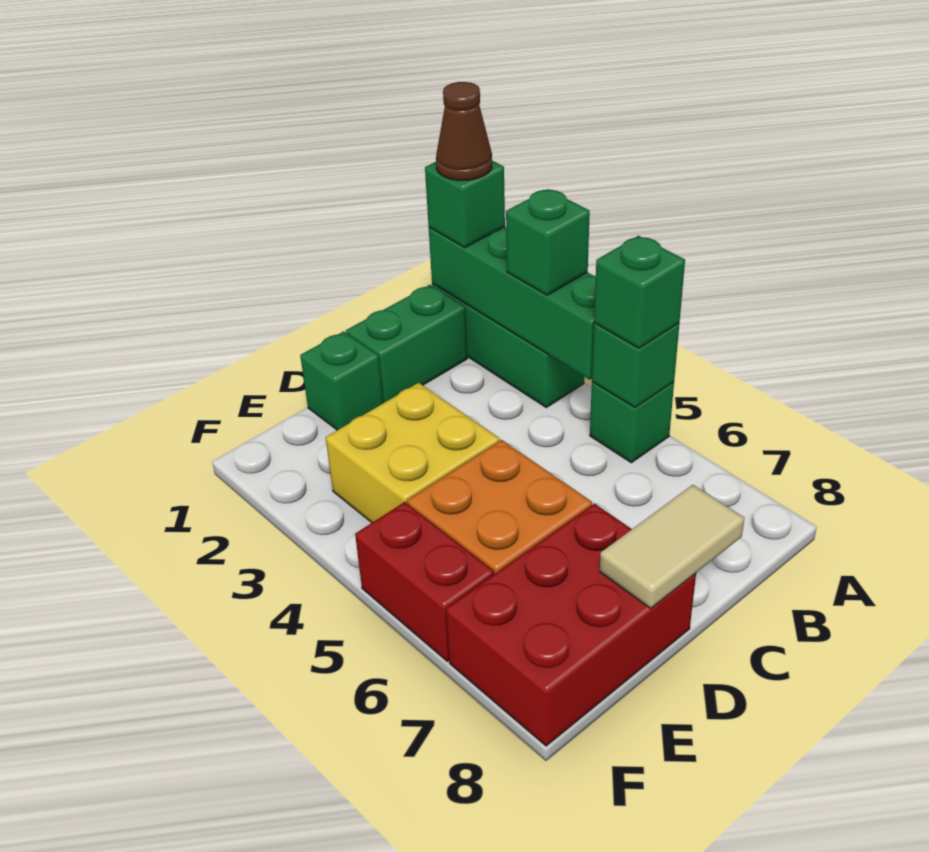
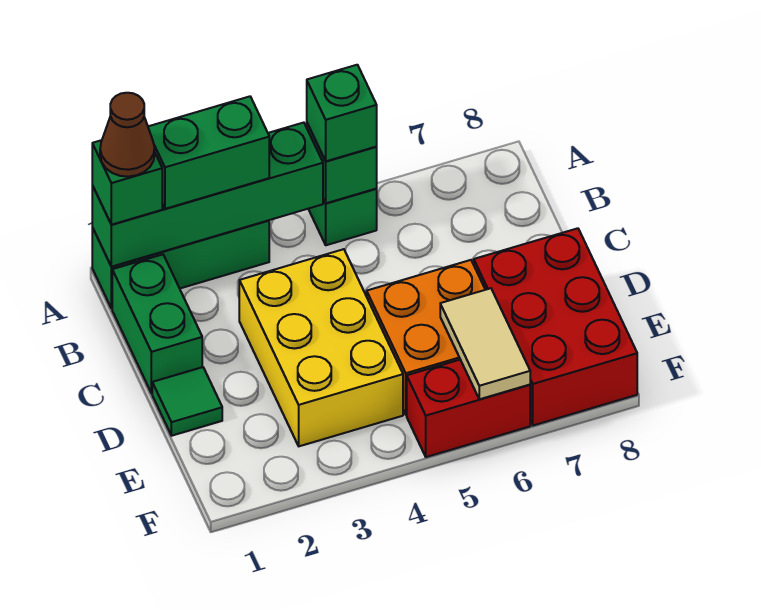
green brick A3 level 3 -> green brick A2:A3 level 3
tan tile C8:D8 level 2 -> tan tile E6:F6 level 2
green brick D1 level 1 -> green tile D1 level 1
yellow brick D3:E4 level 1 -> yellow brick C3:E4 level 1

